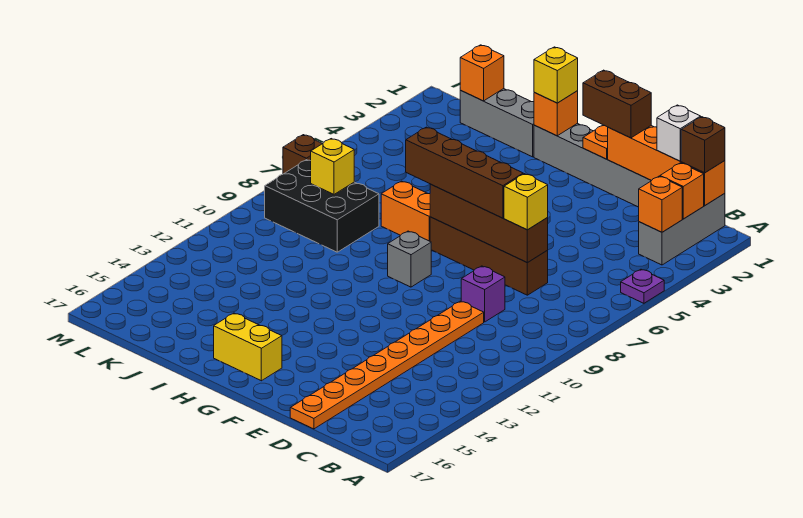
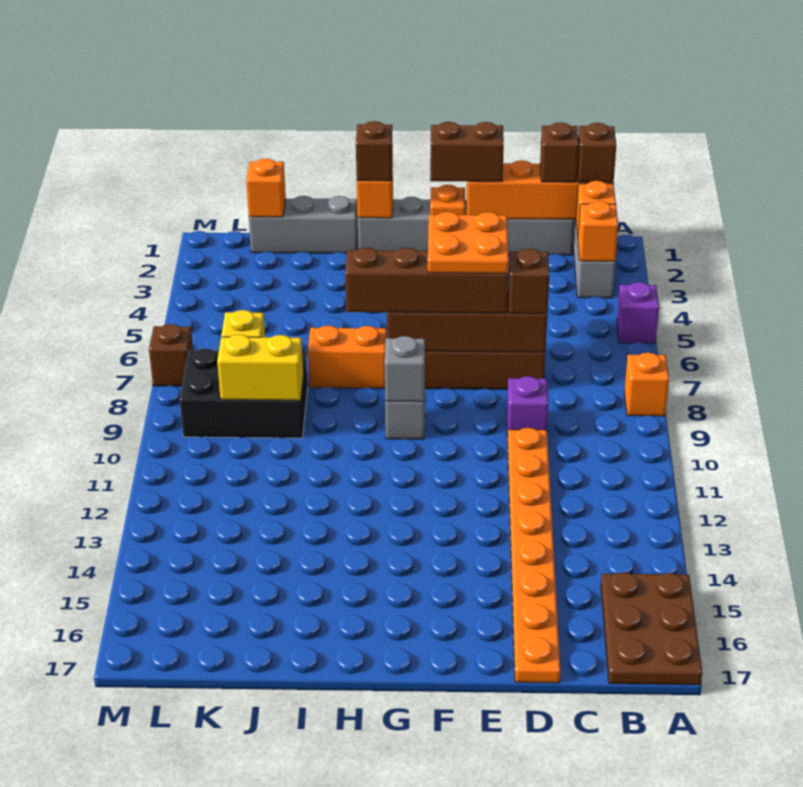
purple plate A5 level 1 -> purple brick A5 level 1
none -> orange brick A8 level 1
none -> brown plate A15:B17 level 1
white brick C1 level 3 -> brown brick C1 level 3
yellow brick D7 level 3 -> brown brick D7 level 3
none -> orange plate E6:F7 level 4
none -> grey brick G9 level 2
yellow brick G16:H16 level 1 -> yellow brick J9:K9 level 2
yellow brick H1 level 3 -> brown brick H1 level 3

